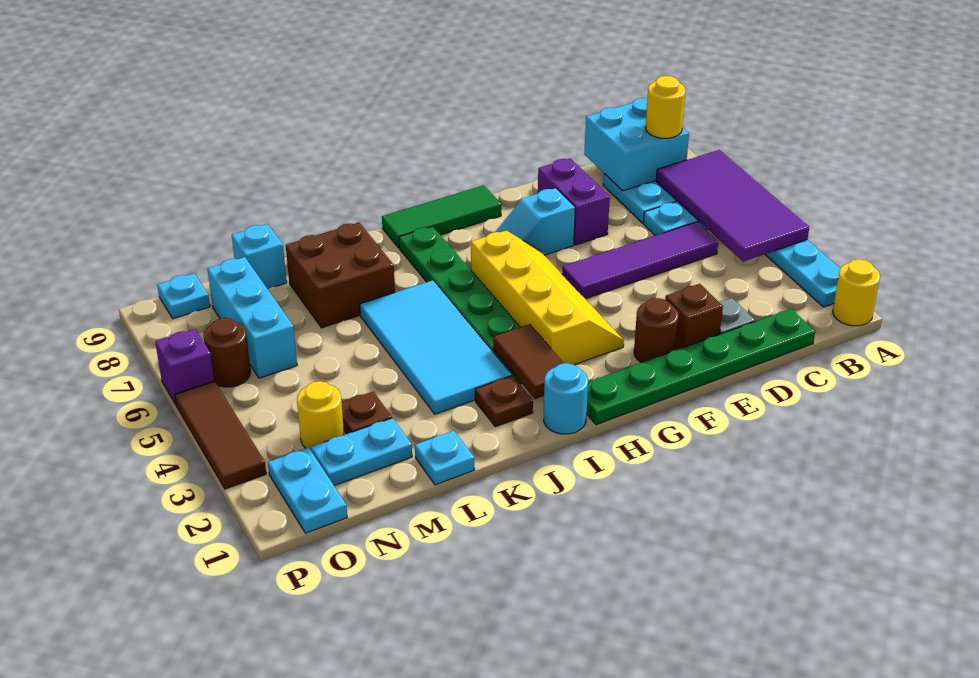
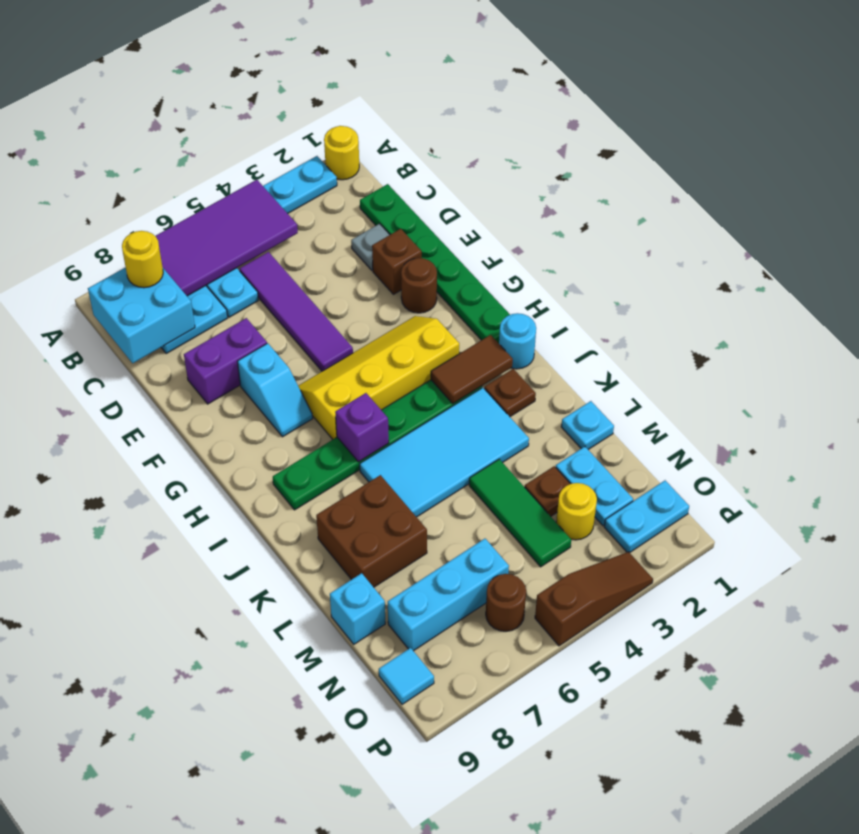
green tile G9:I9 level 1 -> green tile L4:N4 level 1
cyan plate O9 level 1 -> cyan tile O9 level 1
brown tile P3:P5 level 1 -> brown slope P3:P5 level 1 top 5
purple brick P6 level 1 -> purple brick I6 level 2

